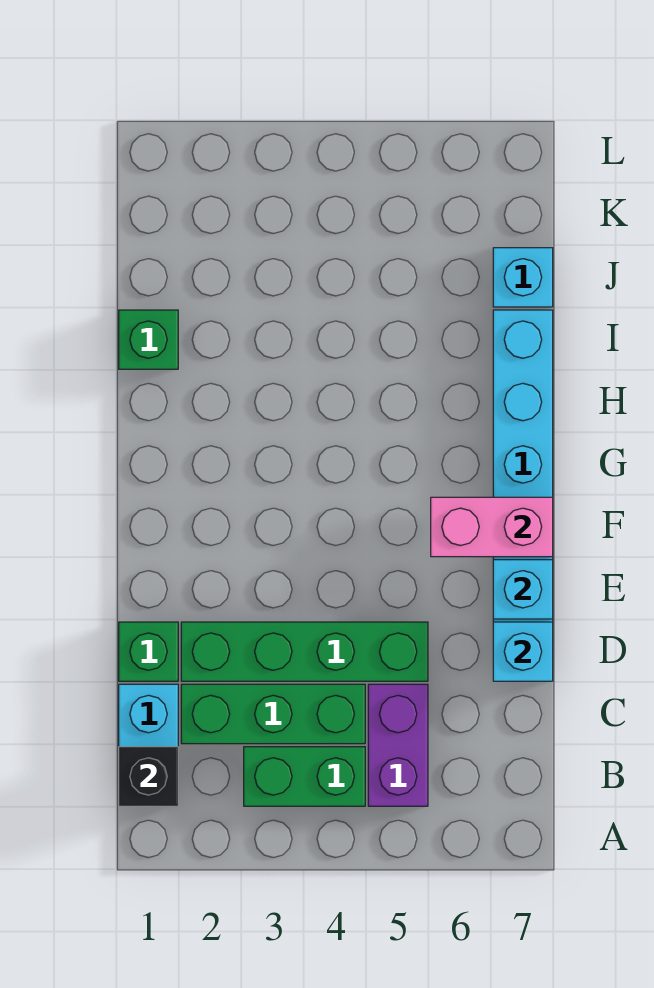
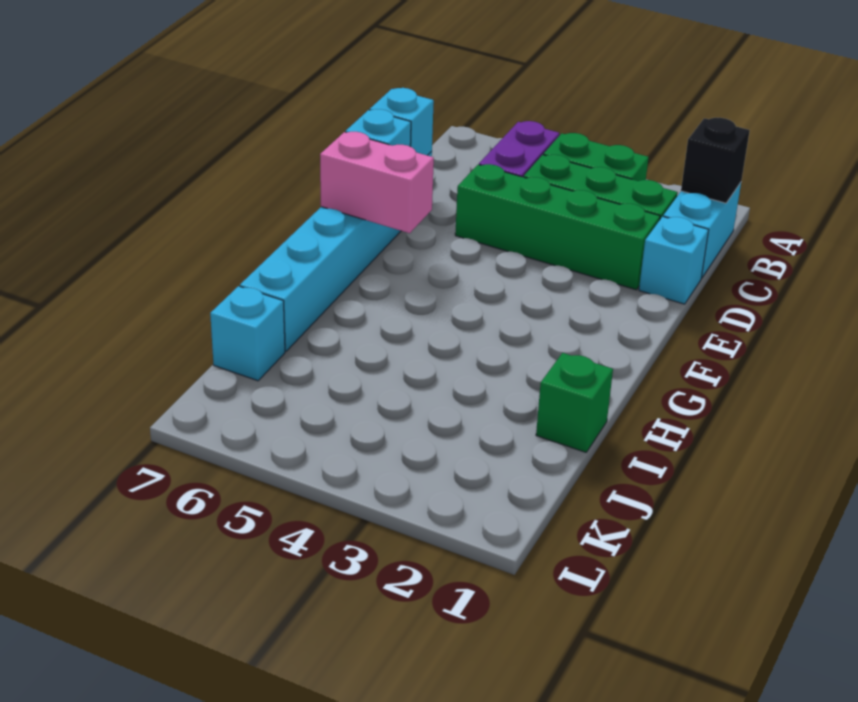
green brick D1 level 1 -> cyan brick D1 level 1

